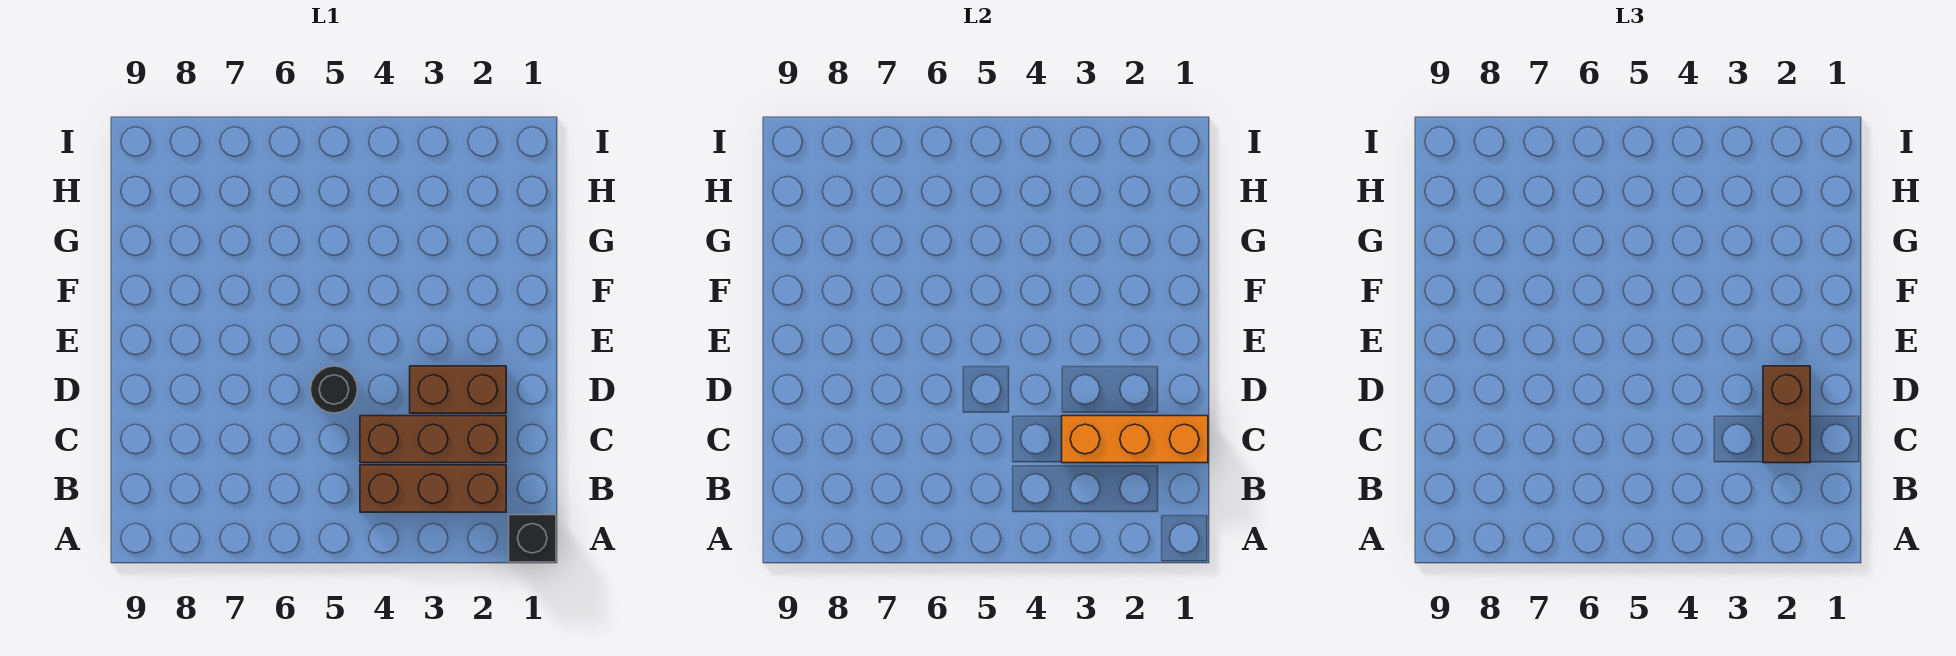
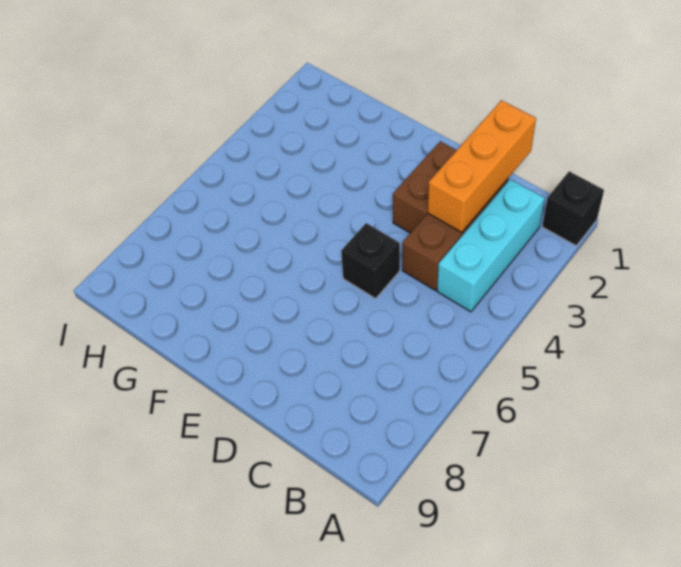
brown brick B2:B4 level 1 -> cyan brick B2:B4 level 1
brown brick C2:D2 level 3 -> none
black round brick D5 level 1 -> black brick D5 level 1

